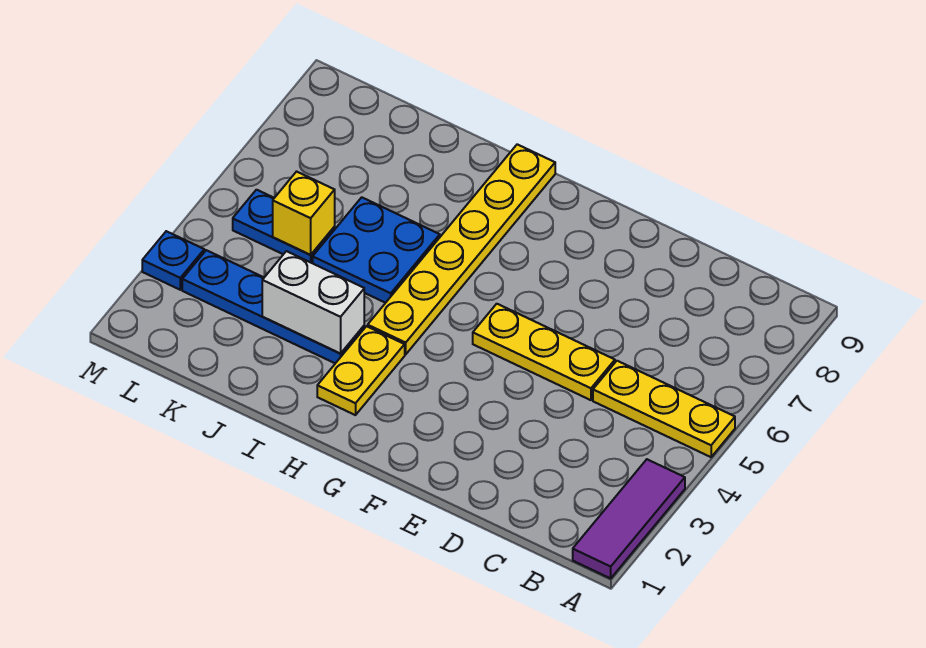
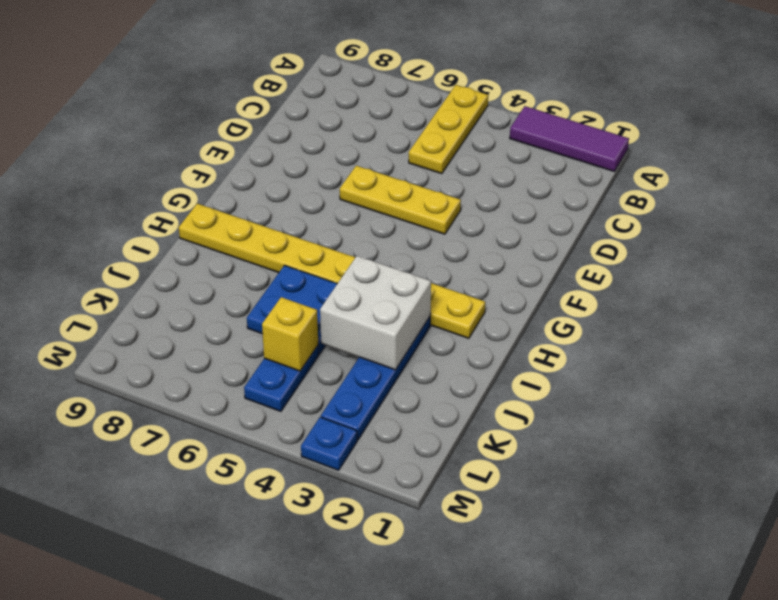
yellow plate D5:F5 level 1 -> yellow plate E4:E6 level 1
white brick I3:J3 level 2 -> white brick I3:J4 level 2

